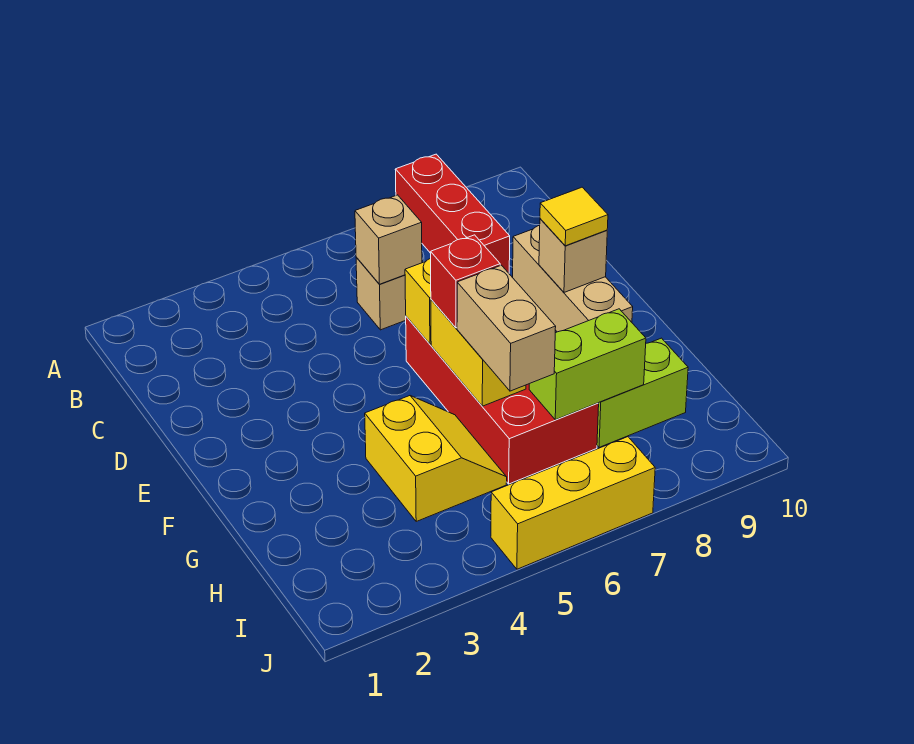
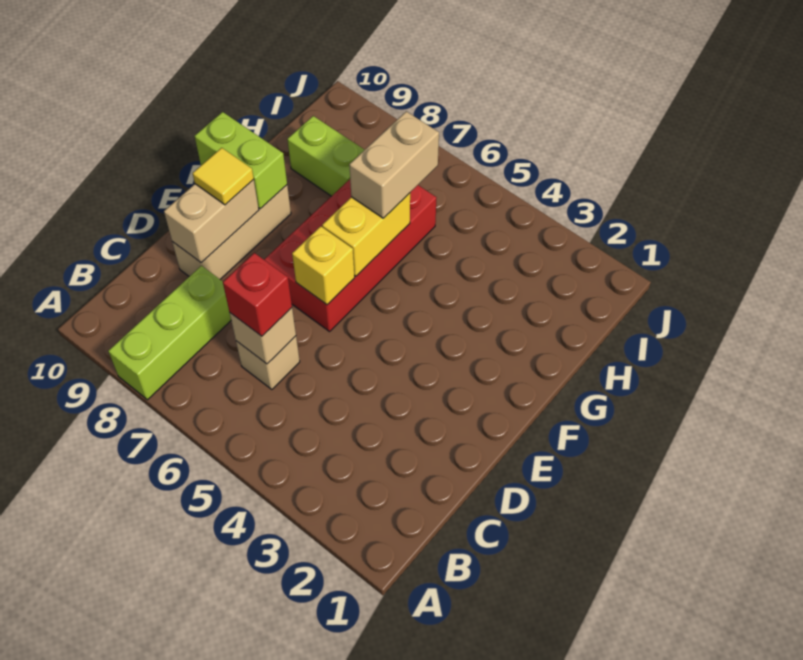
red brick A8:C8 level 1 -> lime brick A8:C8 level 1
tan brick E9 level 2 -> tan brick D9:E9 level 2
red brick F6 level 3 -> red brick C6 level 3
yellow slope G4:H5 level 1 top 4 -> none
lime brick H7:H8 level 2 -> lime brick F9:F10 level 2
yellow brick J5:J7 level 1 -> none

